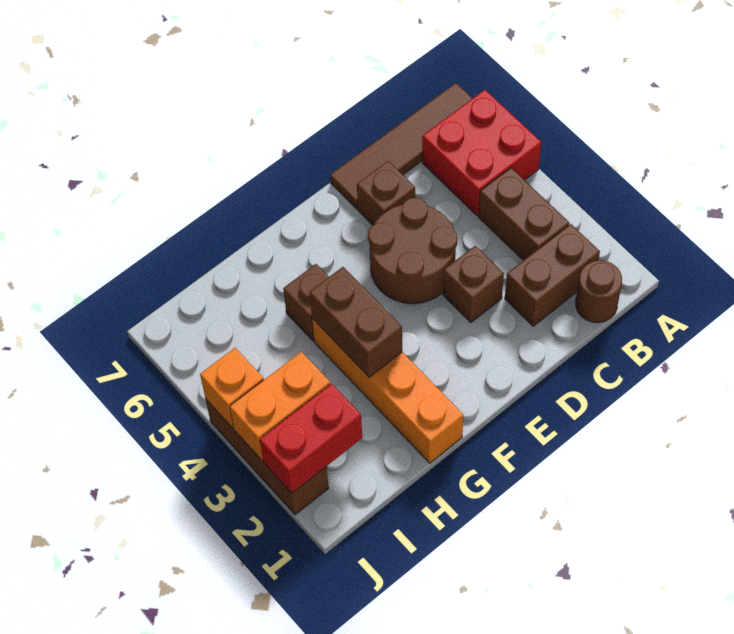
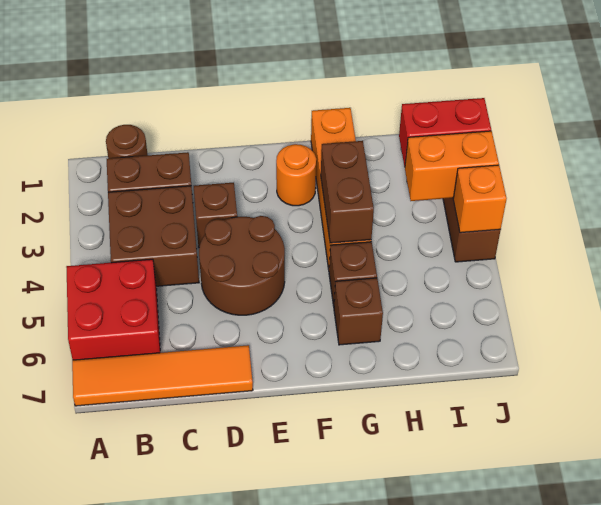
brown tile A7:D7 level 1 -> orange tile A7:D7 level 1
brown brick B3:B4 level 1 -> brown brick B3:C4 level 1
brown brick D6 level 1 -> brown brick G6 level 1
none -> orange round brick F2 level 1

